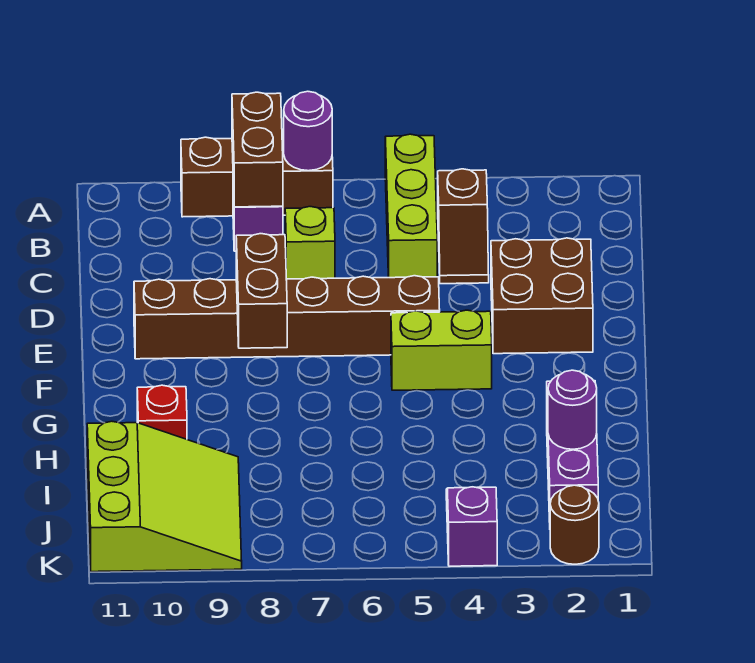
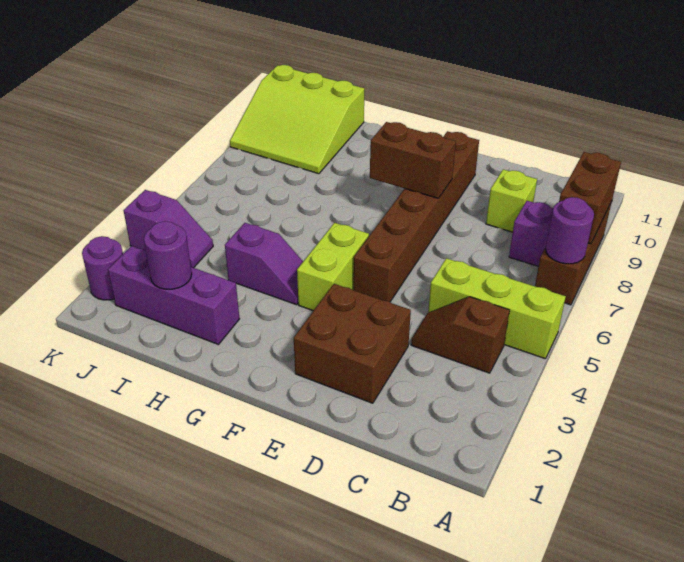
brown brick A8:B8 level 2 -> brown brick A8:A9 level 2
lime brick C7 level 1 -> lime brick C9 level 1
none -> purple slope G4:H4 level 1 top H
red brick H10 level 1 -> none
brown round brick K2 level 1 -> purple round brick K2 level 1

